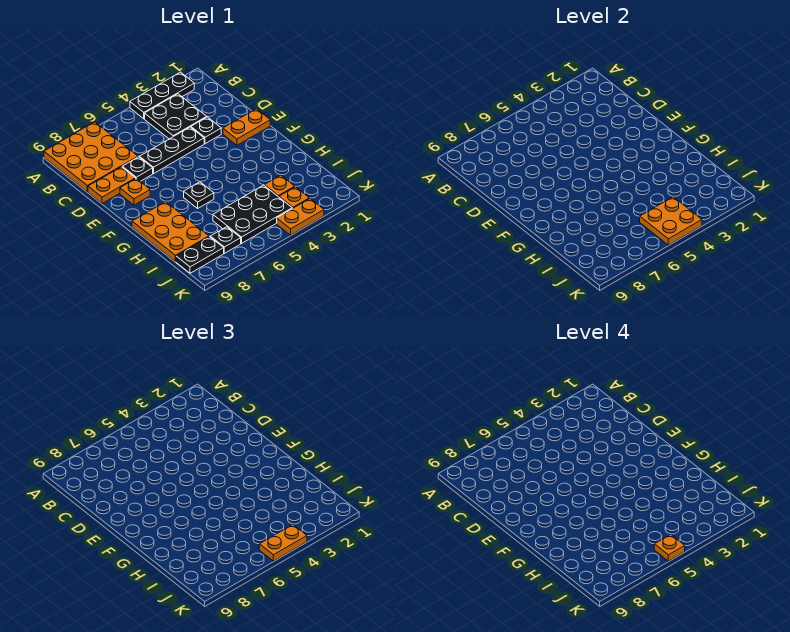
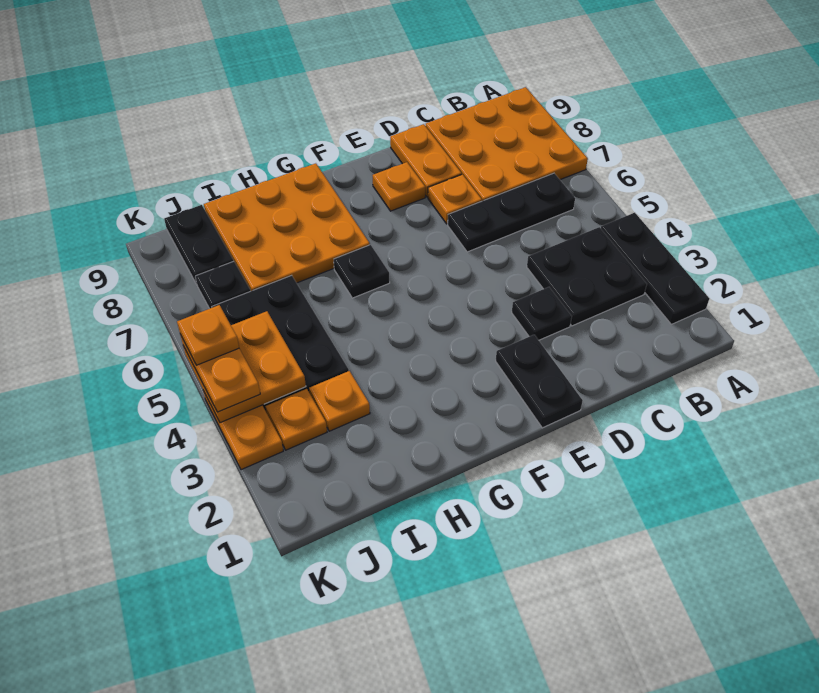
black plate D4:D6 level 1 -> black plate B6:D6 level 1
black plate D7 level 1 -> orange plate D7 level 1
orange plate E1:E2 level 1 -> black plate E1:E2 level 1
orange plate G8:I9 level 1 -> orange plate G7:I9 level 1

